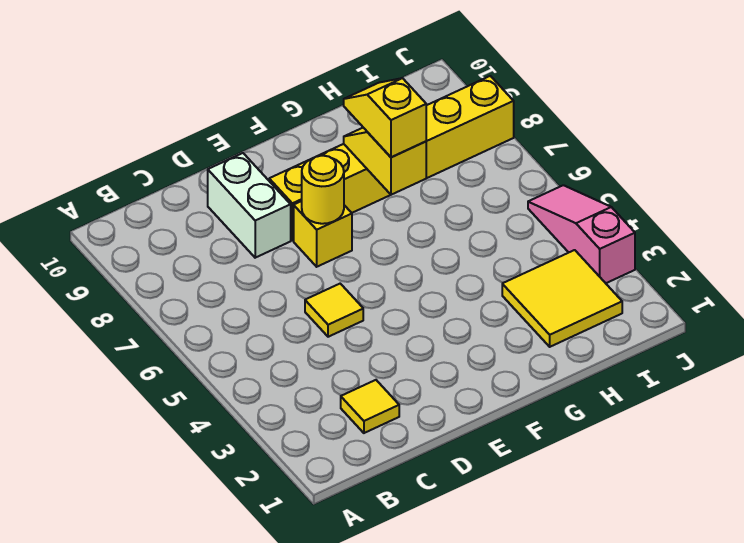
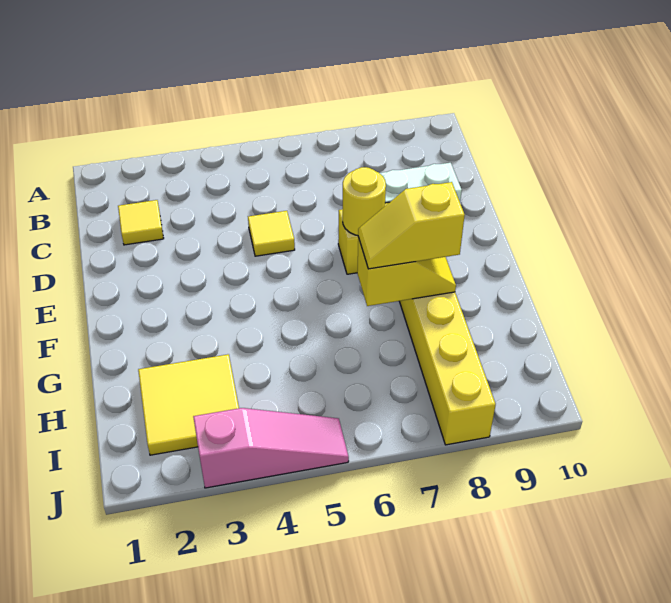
yellow slope G7:G8 level 3 top 7 -> yellow slope G7:G8 level 3 top 8

